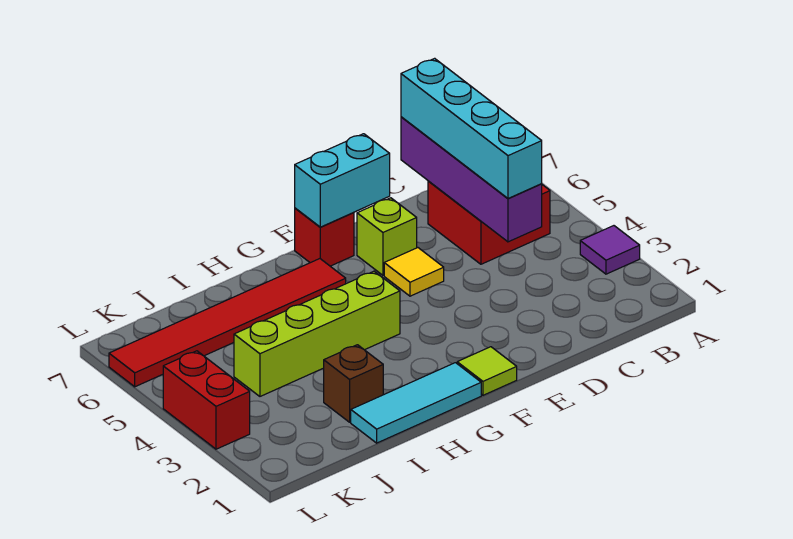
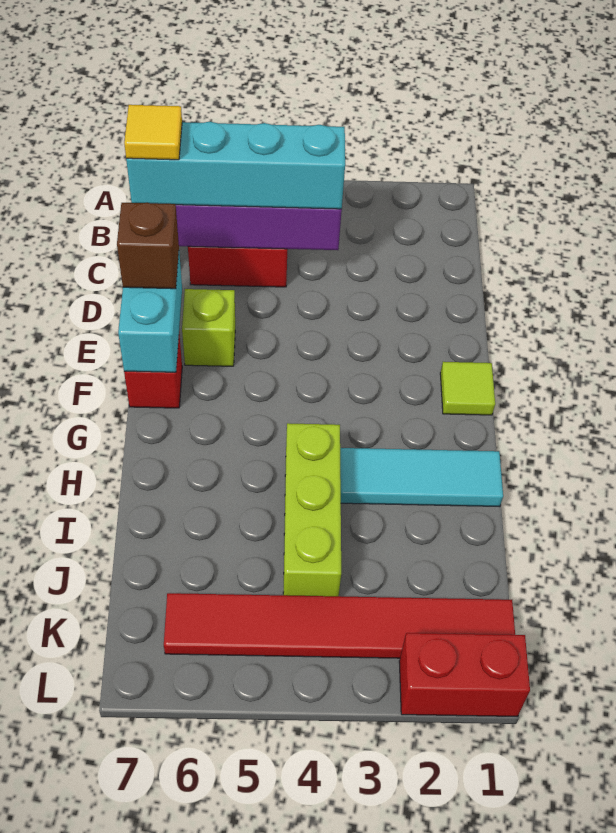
purple tile A3 level 1 -> none
yellow tile E5 level 1 -> yellow tile C7 level 4
cyan tile G1:I1 level 1 -> cyan tile H1:H3 level 1
lime brick G4:J4 level 1 -> lime brick H4:J4 level 1
red tile G6:L6 level 1 -> red tile K1:K6 level 1
brown brick I2 level 1 -> brown brick E7 level 3
red brick L3:L4 level 1 -> red brick L1:L2 level 1

